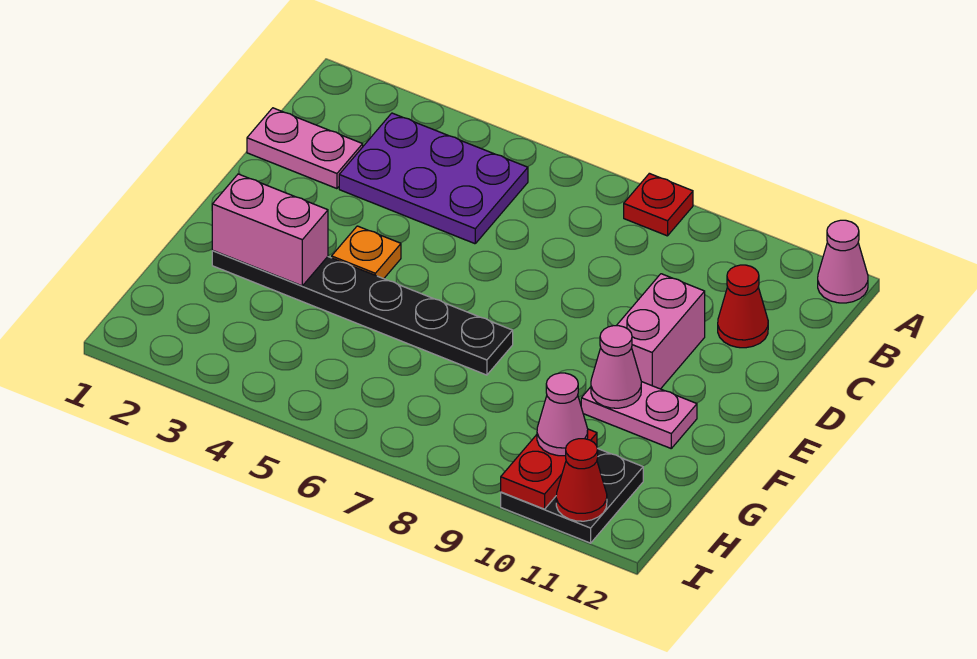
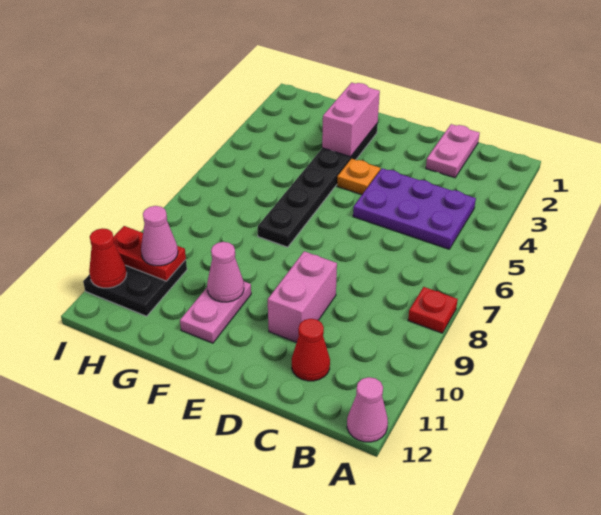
purple plate B3:C5 level 1 -> purple plate B4:D5 level 1
pink brick D10:E10 level 1 -> pink brick D9:D10 level 1

